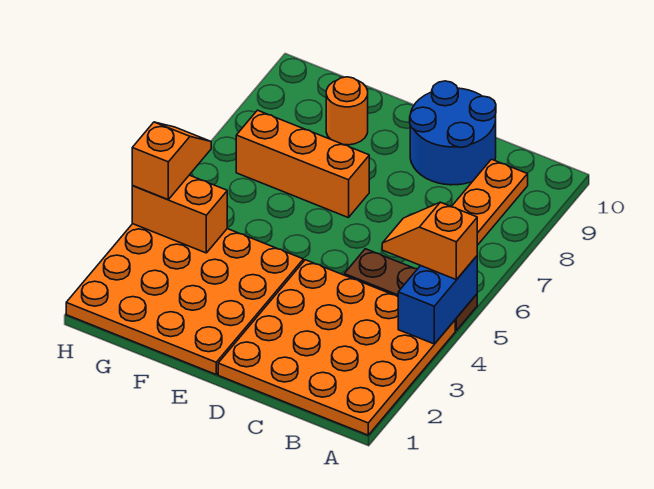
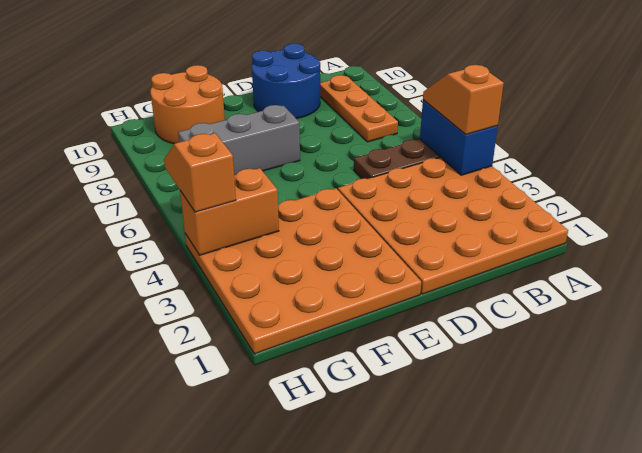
orange slope A5:B5 level 3 top A -> orange slope A4:A5 level 3 top 4
orange brick E7:G7 level 1 -> grey brick E7:G7 level 1
orange round brick F9 level 1 -> orange round brick F9:G10 level 1

